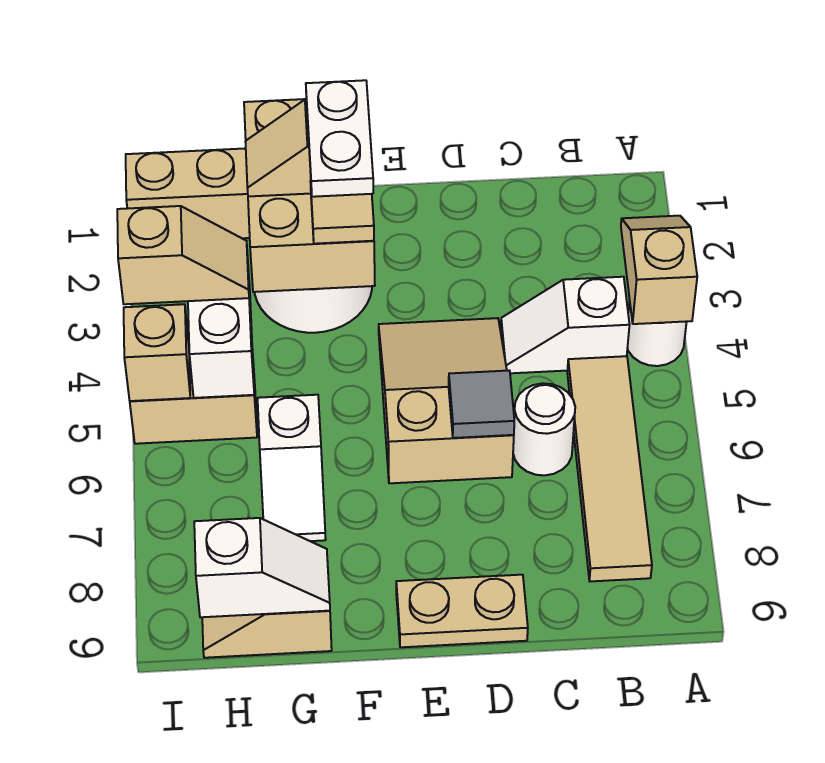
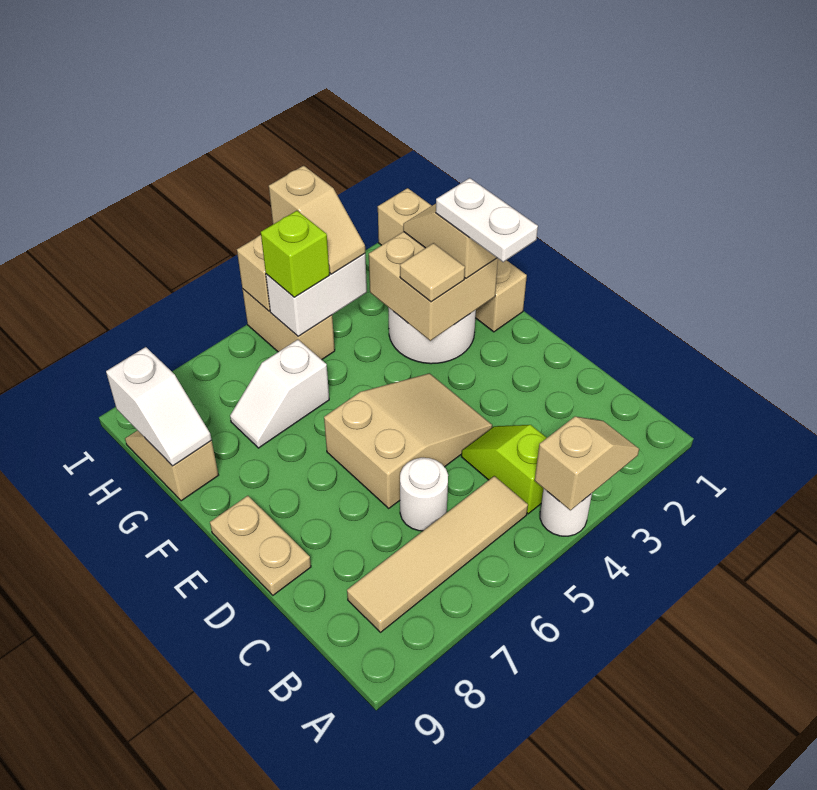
white slope B4:C4 level 1 top B -> lime slope B4:C4 level 1 top B
grey tile D6 level 2 -> none
tan brick F1:G3 level 2 -> tan brick F2:G3 level 2
white plate F2:F3 level 4 -> white plate E2:F2 level 4
none -> lime brick H5 level 3

